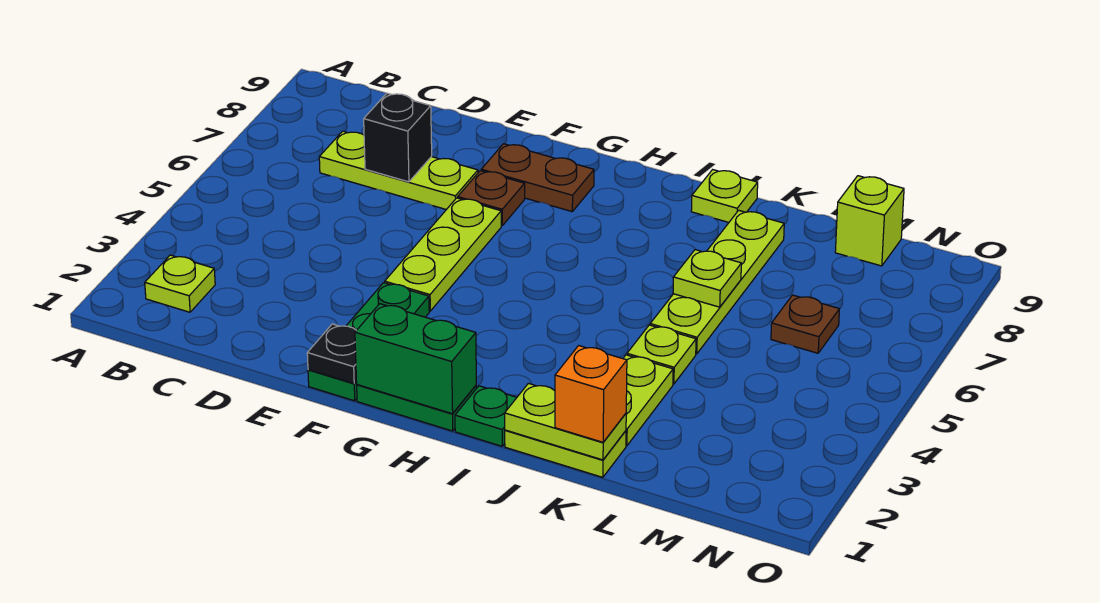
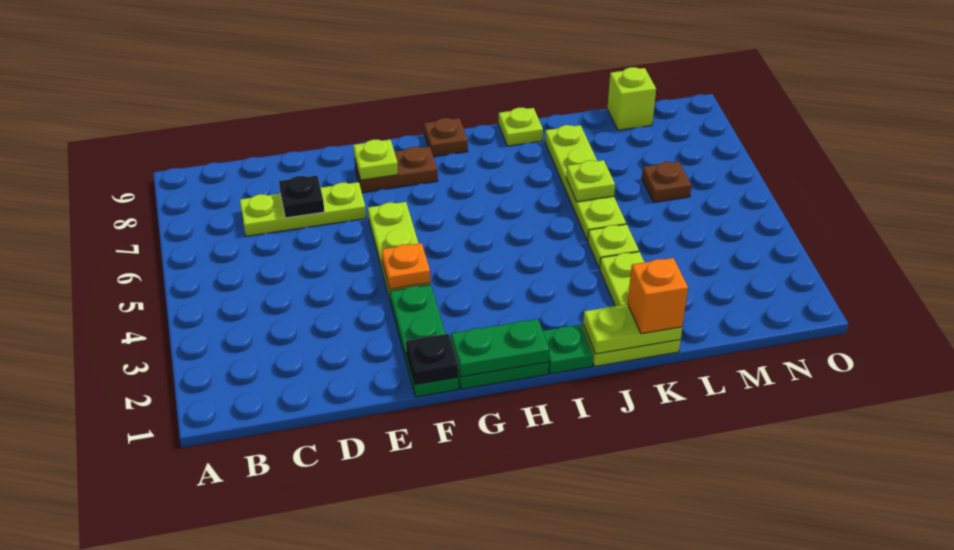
lime plate B2 level 1 -> lime plate F8 level 2
black brick D7 level 2 -> black plate D7 level 2
none -> orange plate F4 level 2
brown plate F7 level 1 -> brown plate H9 level 1
green brick G1:H1 level 2 -> green plate G1:H1 level 2

